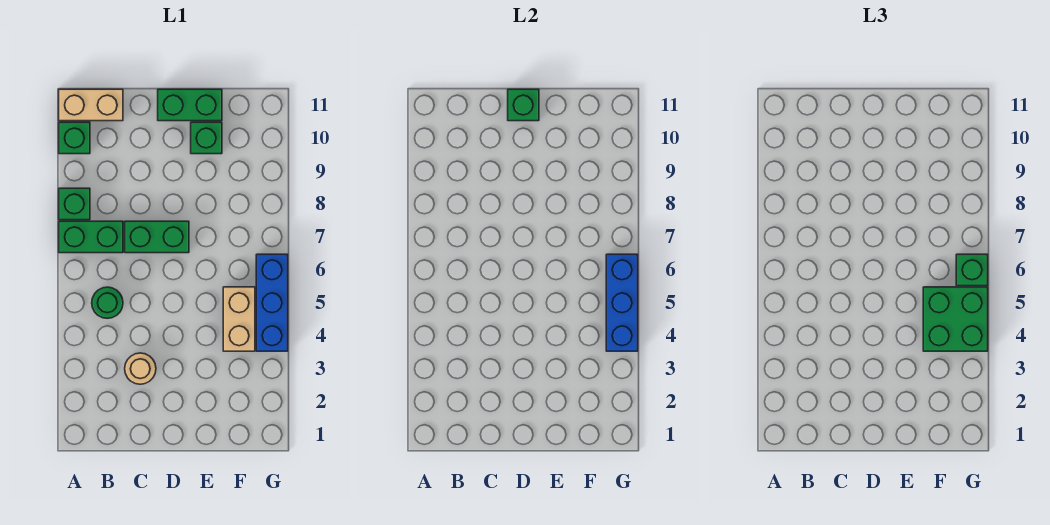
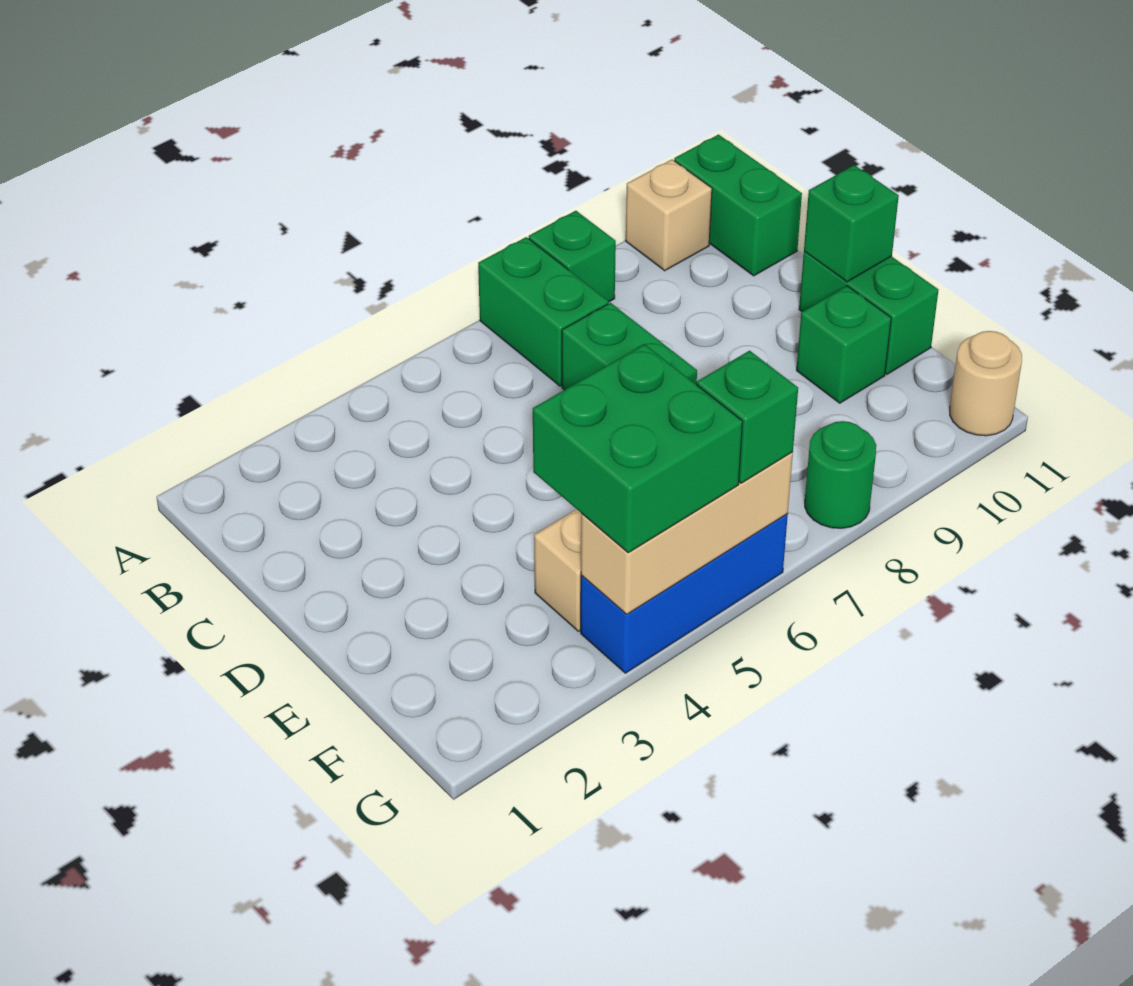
green brick A10 level 1 -> tan brick A10 level 1
tan brick A11:B11 level 1 -> green brick A11:B11 level 1
green round brick B5 level 1 -> green round brick G8 level 1
tan round brick C3 level 1 -> tan round brick G11 level 1
blue brick G4:G6 level 2 -> tan brick G4:G6 level 2

